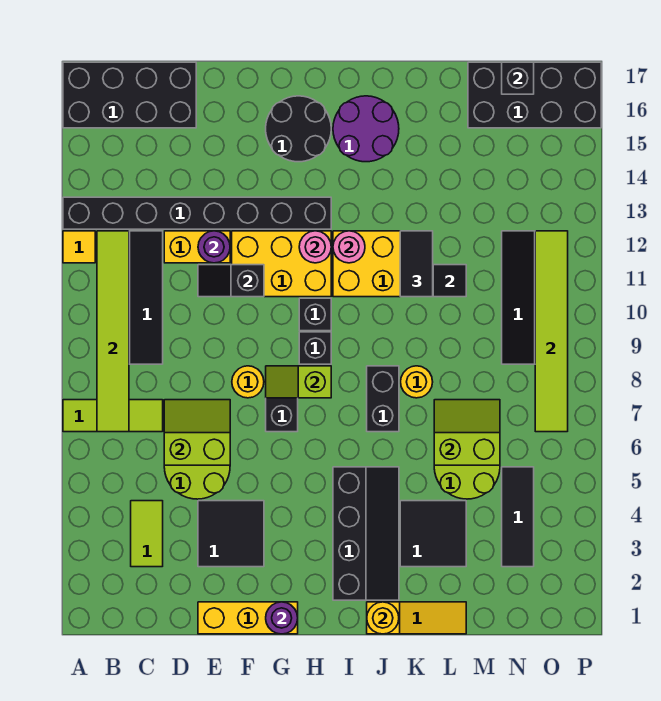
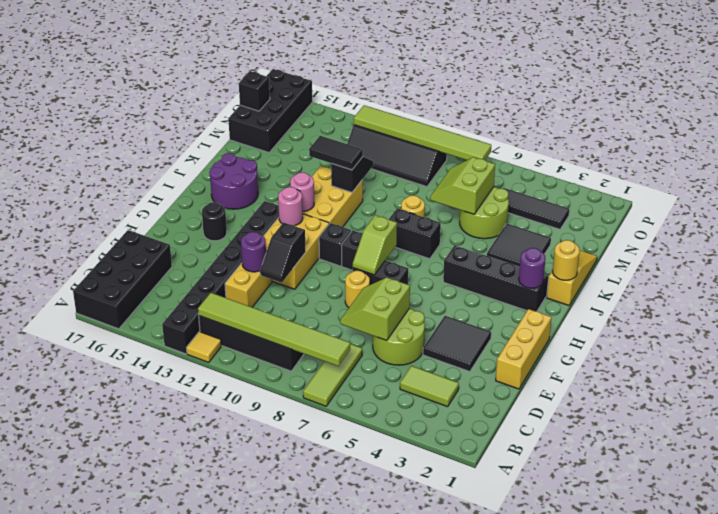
purple round brick G1 level 2 -> purple round brick I2 level 2
black round brick G15:H16 level 1 -> black round brick G15 level 1

